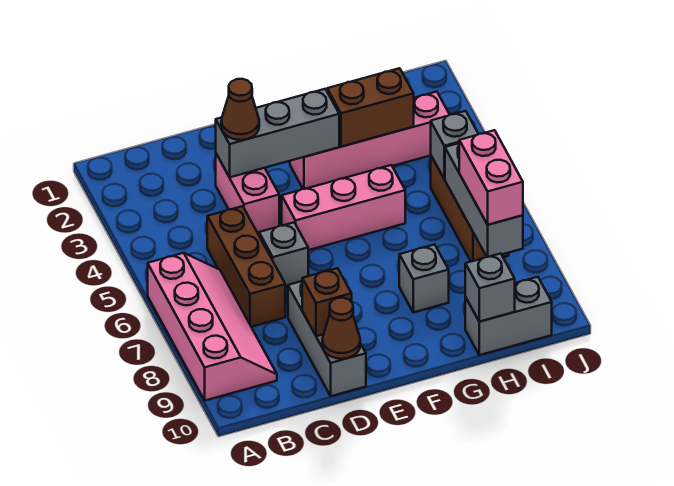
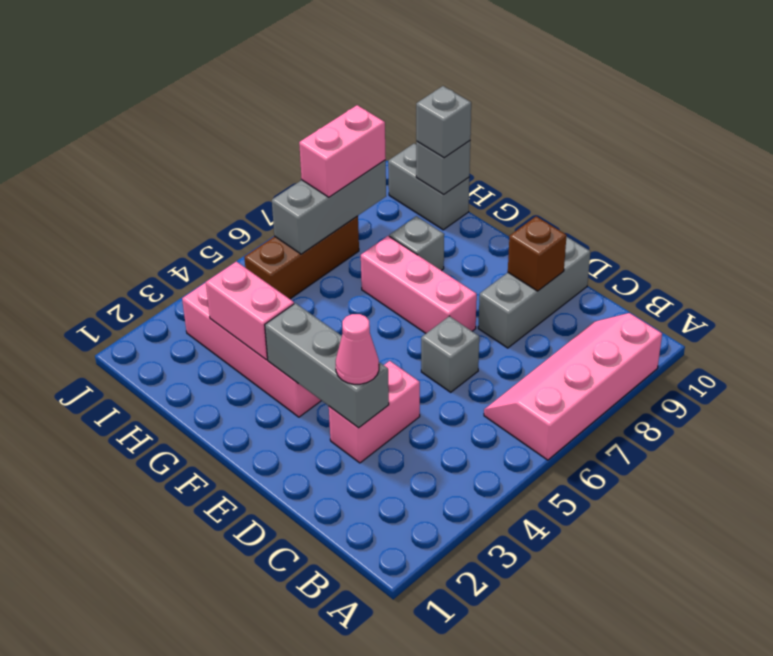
brown brick C5:C7 level 1 -> none
brown cone D3 level 3 -> pink cone D3 level 3
brown cone D10 level 2 -> none
pink brick E5:G5 level 1 -> pink brick E7:G7 level 1
brown brick G3:H3 level 2 -> pink brick G3:H3 level 2
grey brick I5 level 2 -> grey brick H10 level 3

